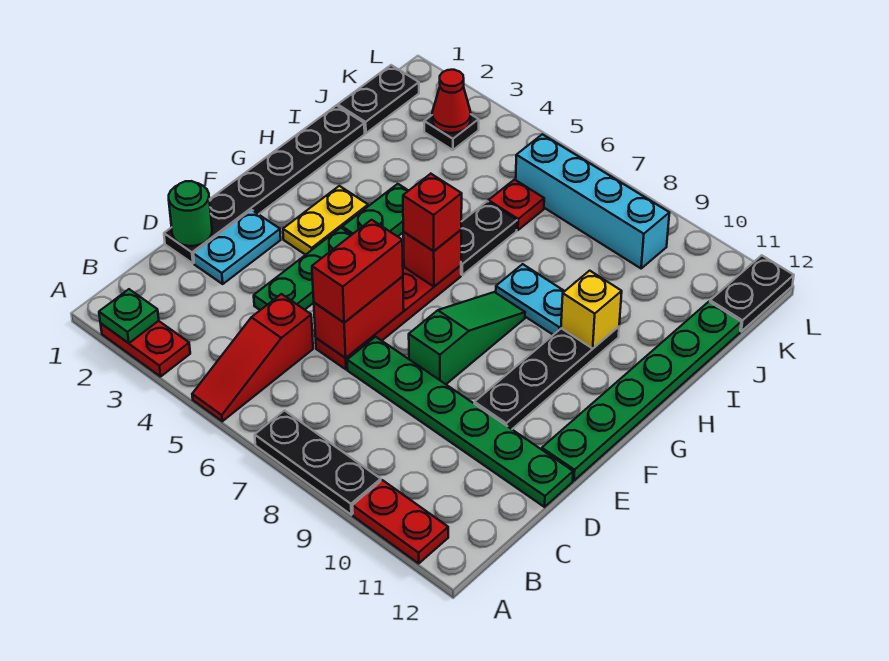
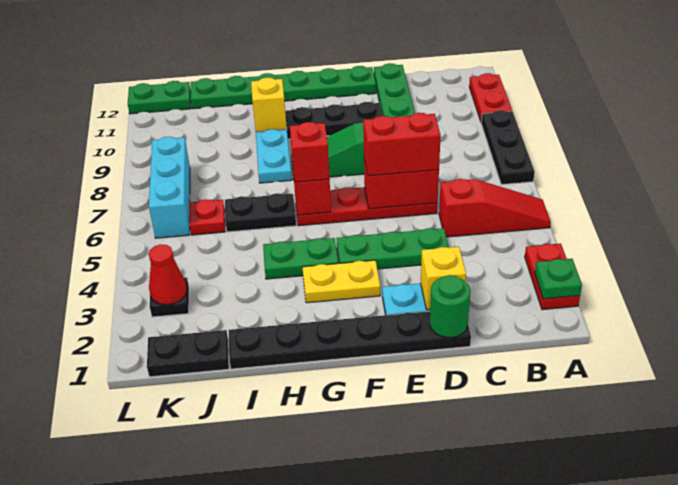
none -> yellow brick D2 level 2
cyan brick K6:K9 level 1 -> cyan brick K6:K8 level 1
black plate K12:L12 level 1 -> green plate K12:L12 level 1

